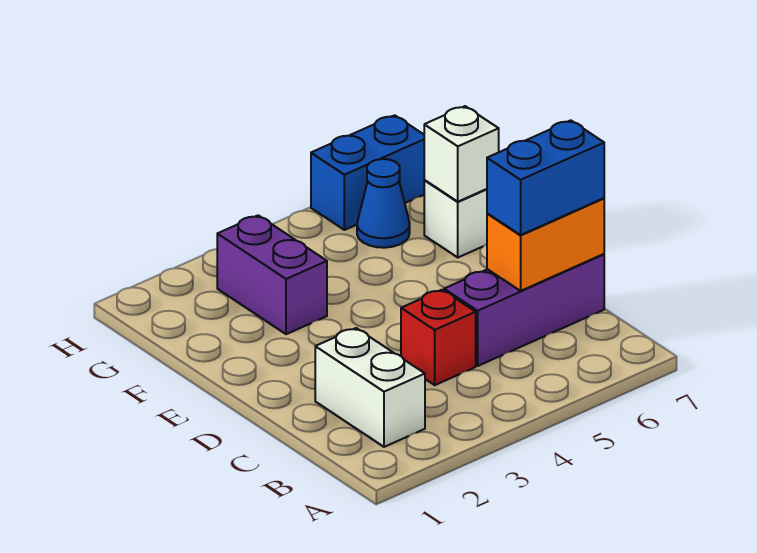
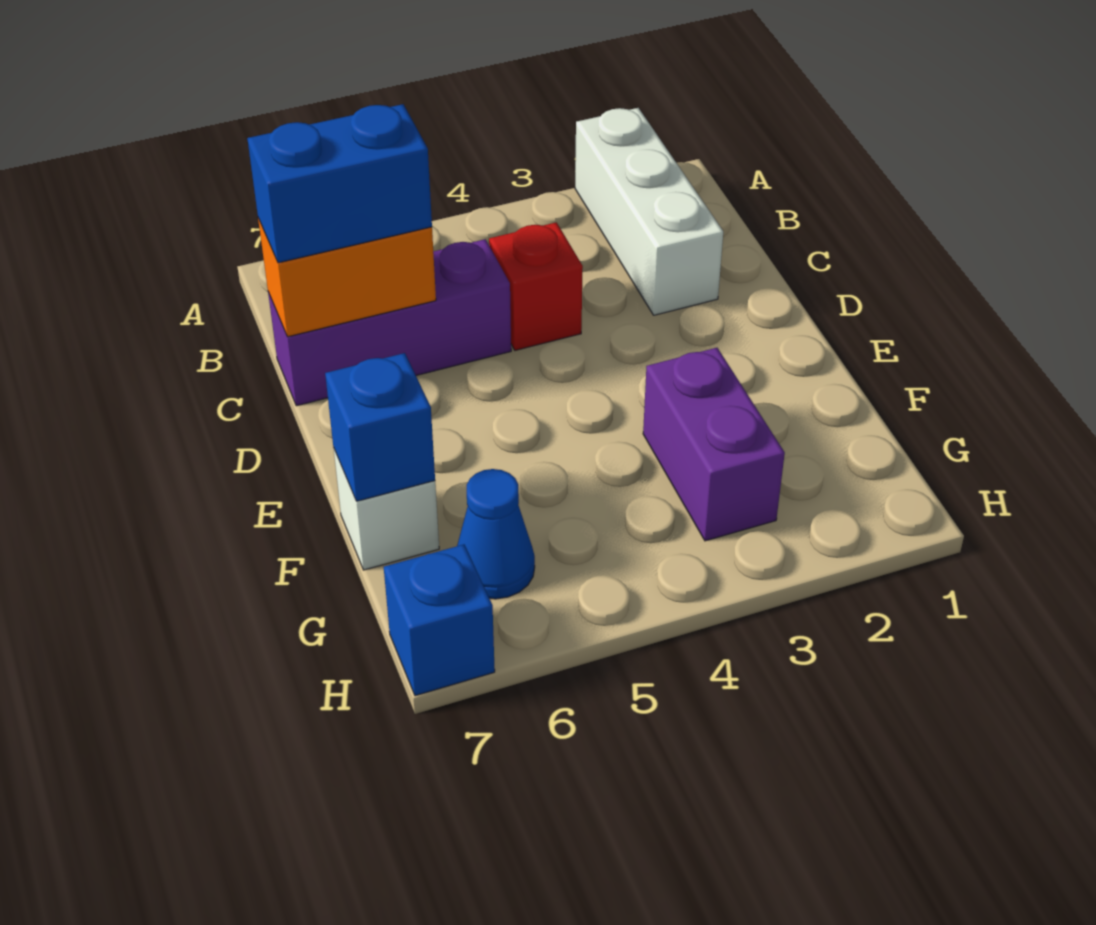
white brick B2:C2 level 1 -> white brick A2:C2 level 1
white brick F7 level 2 -> blue brick F7 level 2
blue brick H6:H7 level 1 -> blue brick H7 level 1

